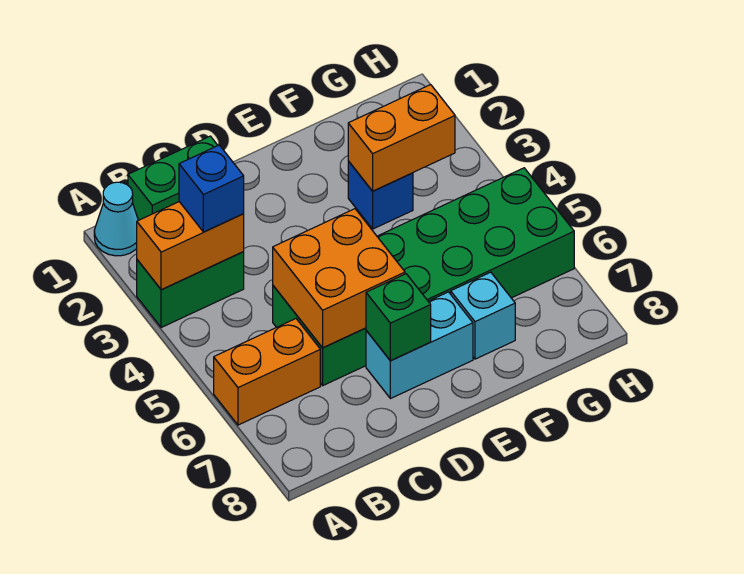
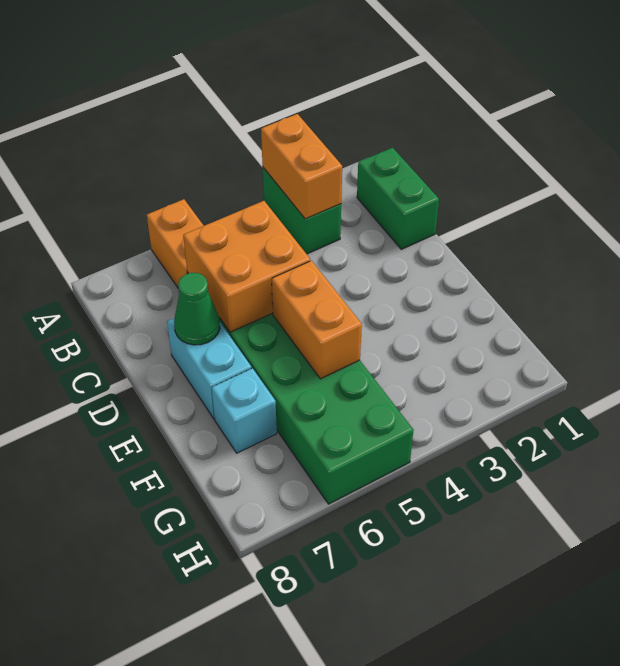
cyan cone A1 level 1 -> none
blue brick B3 level 3 -> none
green brick D7 level 2 -> green cone D7 level 2
blue brick F3 level 1 -> none
orange brick F3:G3 level 2 -> orange brick E5:F5 level 2

